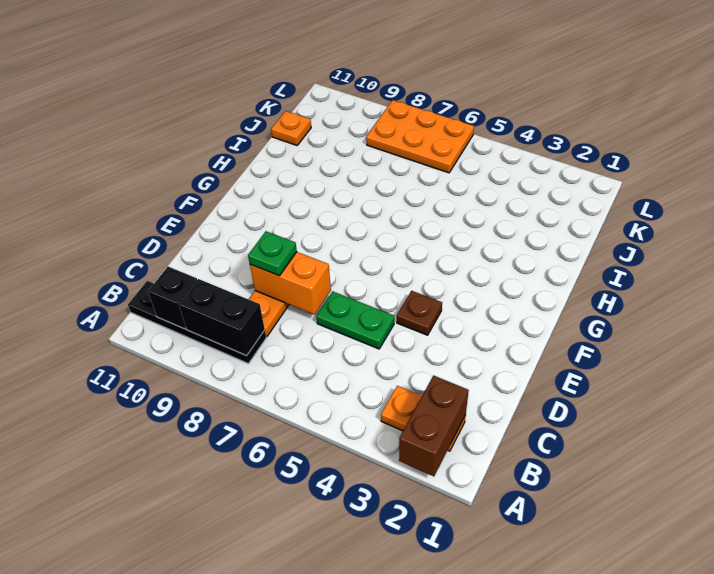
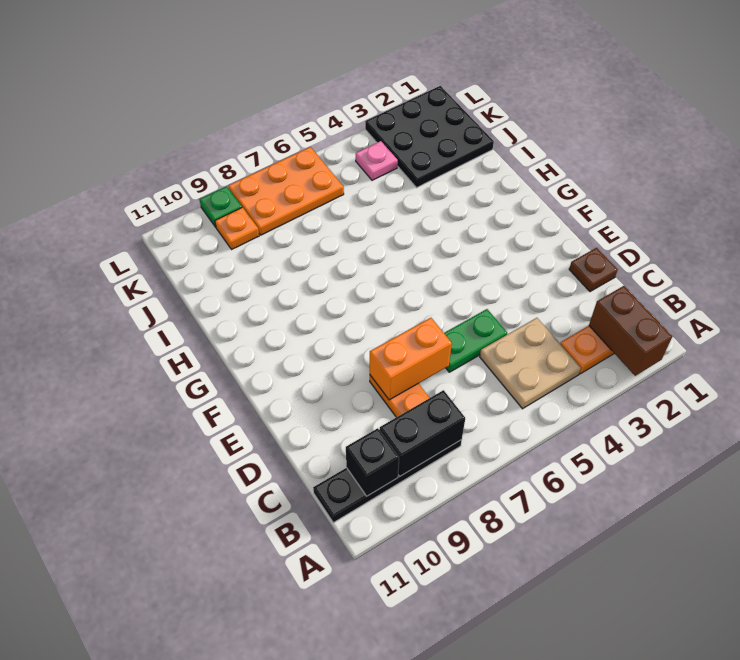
none -> tan plate B4:C5 level 1
green plate D8 level 3 -> green plate L9 level 1
brown plate E4 level 1 -> brown plate D1 level 1
none -> black plate J1:L3 level 1
orange plate J11 level 1 -> orange plate K9 level 1
none -> pink plate K4 level 1

